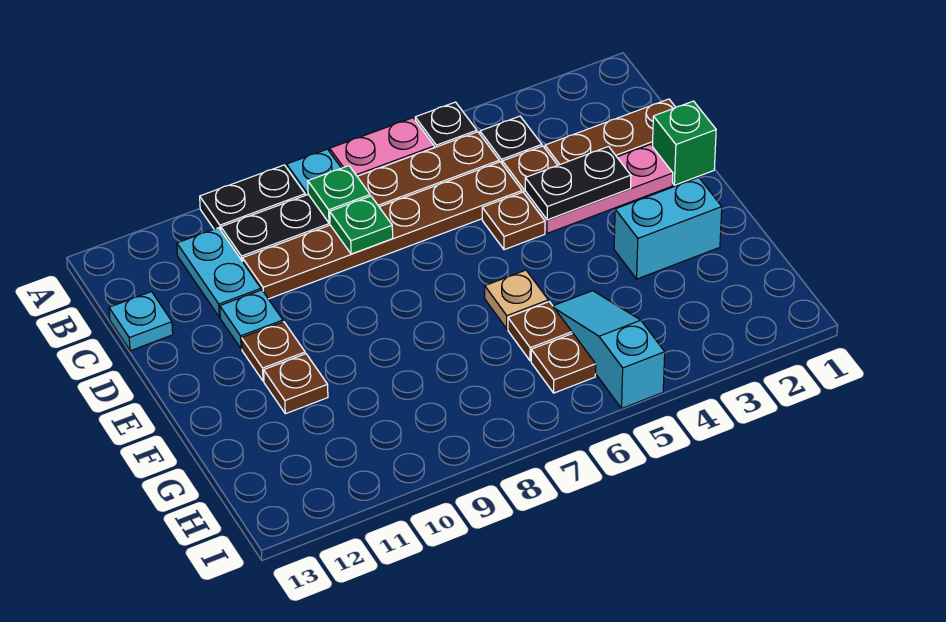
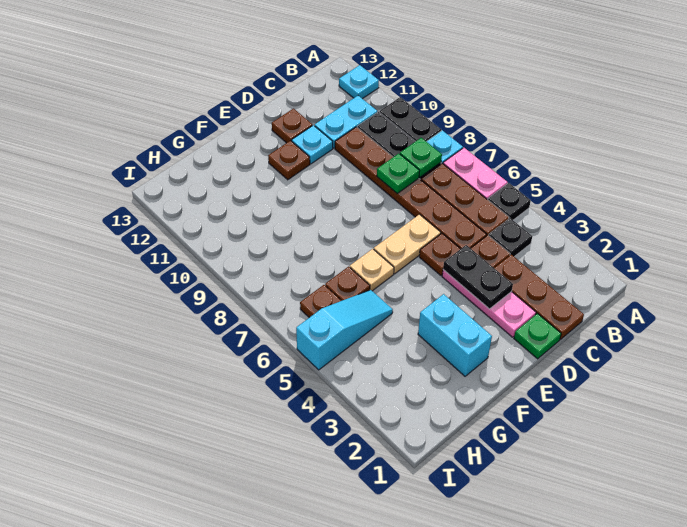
cyan plate C13 level 1 -> cyan plate A12 level 1
green brick D1 level 1 -> green plate D1 level 1
none -> tan plate D6:E6 level 1
brown plate F11 level 1 -> brown plate D12 level 1

